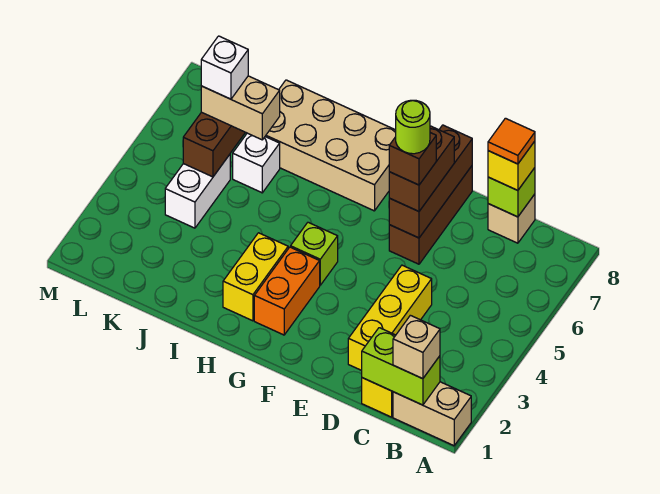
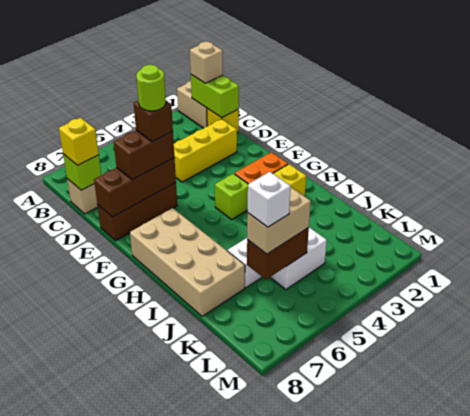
orange tile C8 level 4 -> none
tan brick J6:K6 level 3 -> tan brick K5:K6 level 3

